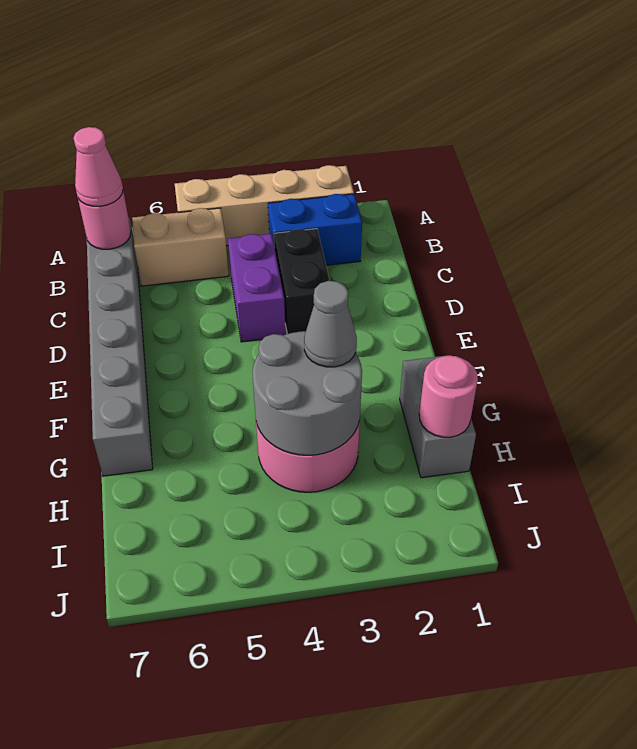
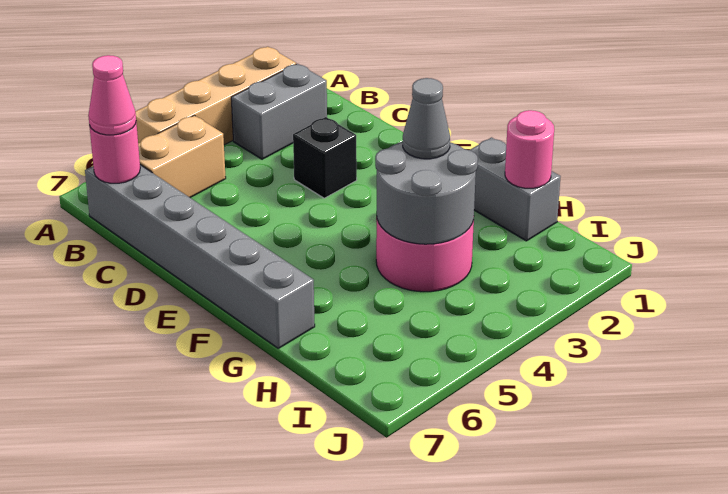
blue brick B2:B3 level 1 -> grey brick B2:B3 level 1
black brick C3:D3 level 1 -> black brick D3 level 1
purple brick C4:D4 level 1 -> none

